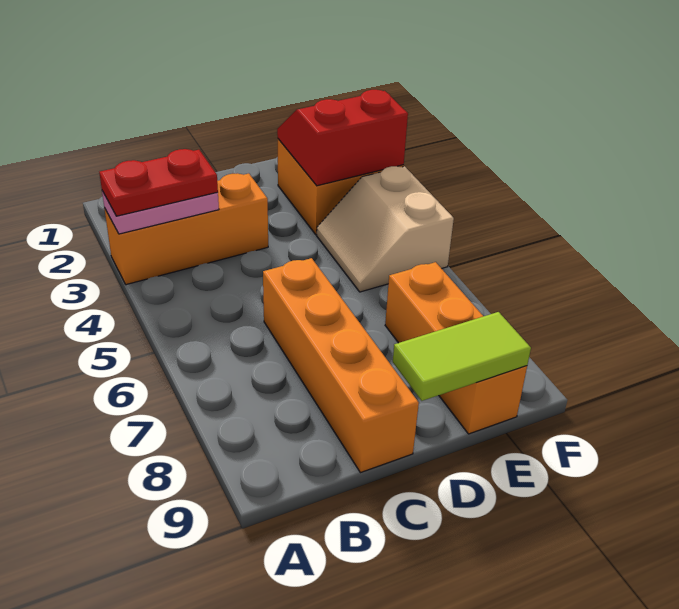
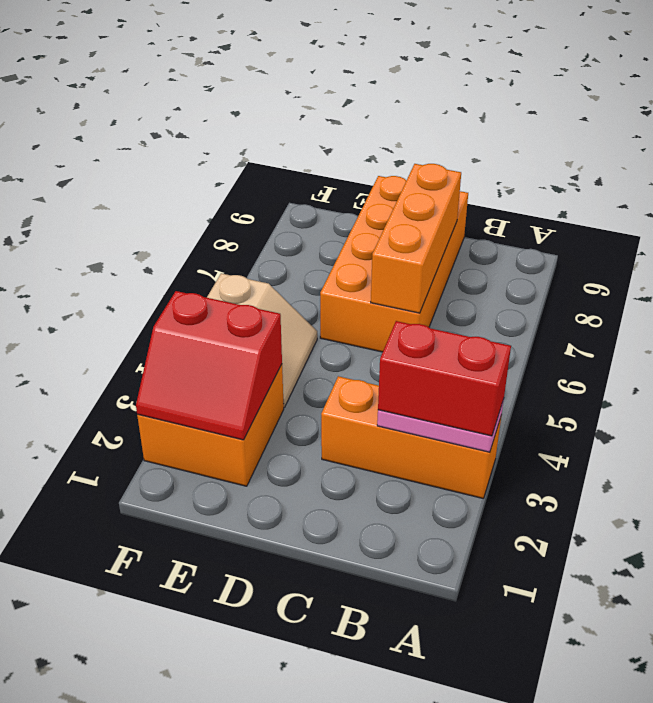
red plate A3:B3 level 3 -> red brick A3:B3 level 3
orange brick C6:C9 level 1 -> orange brick C6:D9 level 1
lime tile D9:E9 level 2 -> none
orange brick E7:E9 level 1 -> orange brick C6:C8 level 2

